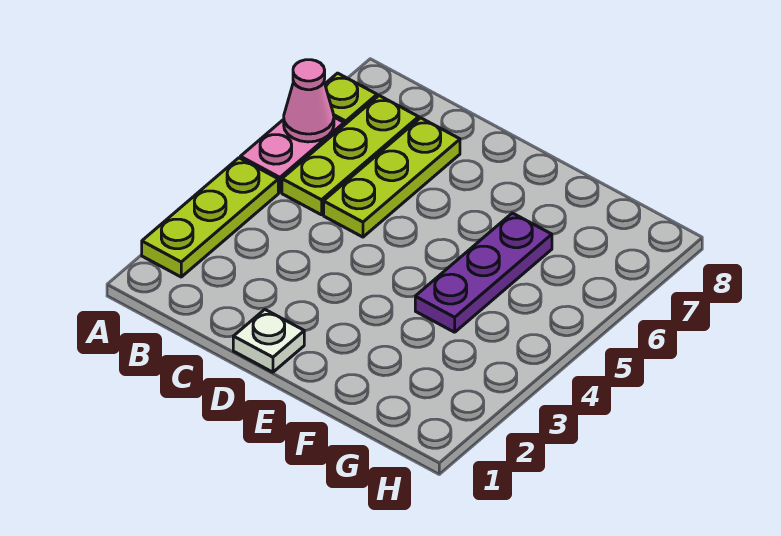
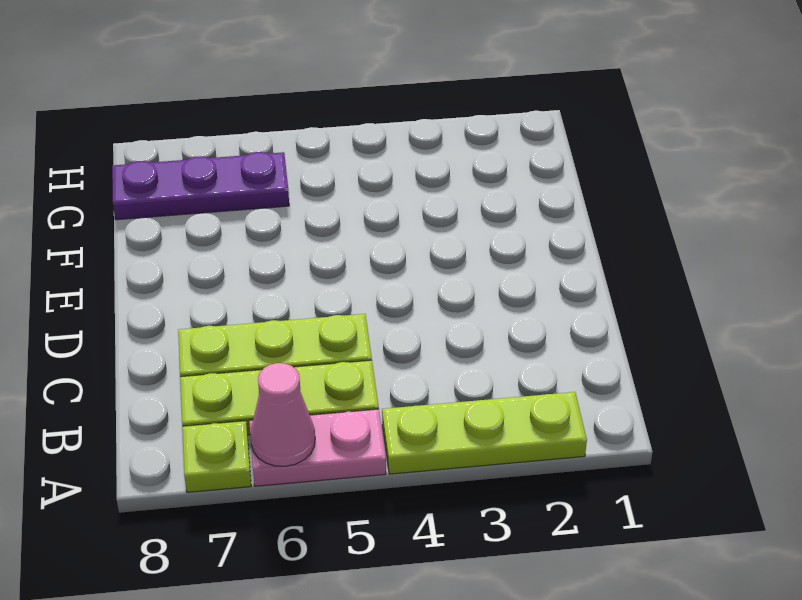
white plate D1 level 1 -> none
purple plate F4:F6 level 1 -> purple plate G6:G8 level 1

